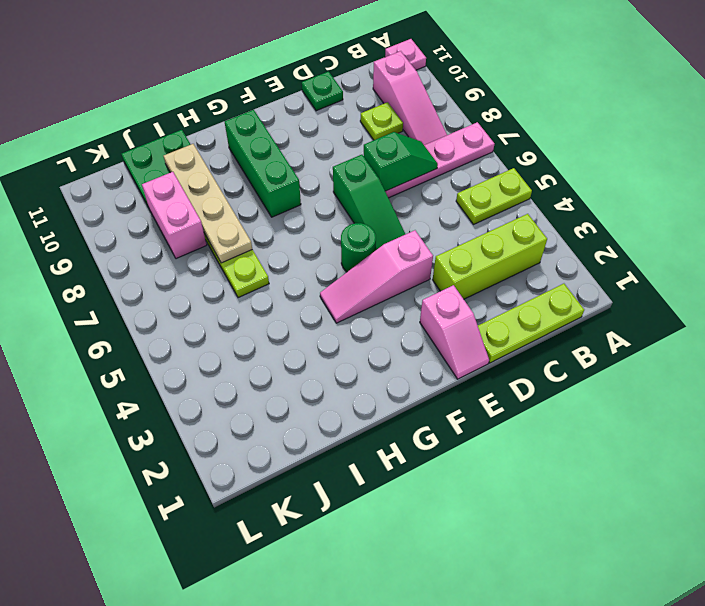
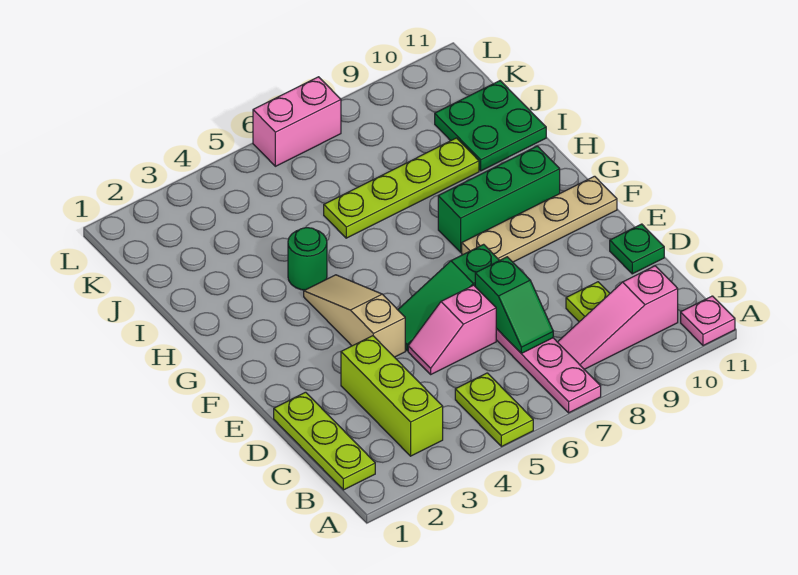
pink slope E1:E2 level 1 top 2 -> pink slope D5:D6 level 1 top 6
pink slope E4:G4 level 1 top E -> tan slope E4:G4 level 1 top E
green round brick F5 level 1 -> green round brick H4 level 1
tan plate I7:I10 level 2 -> tan plate F8:F11 level 1
pink brick J8:J9 level 1 -> pink brick L6:L7 level 1

